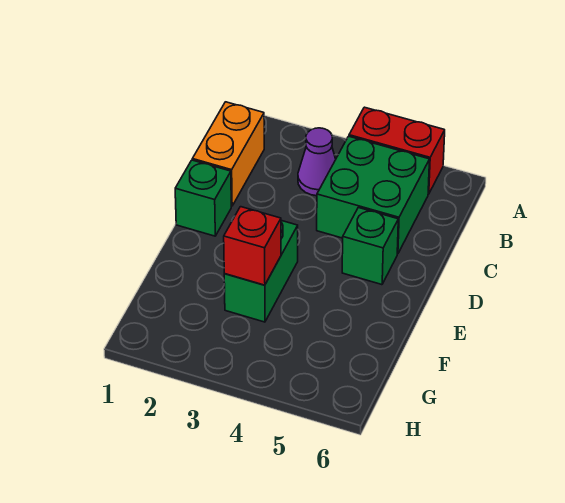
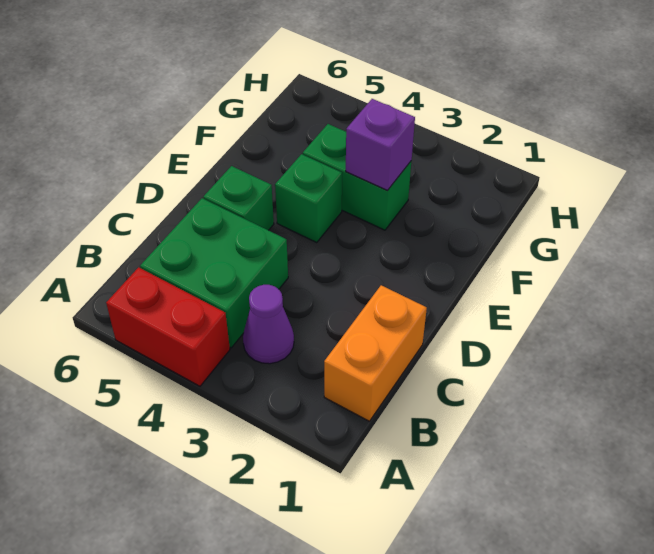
green brick D1 level 1 -> green brick E4 level 1
green brick E3:F3 level 1 -> green brick F3:F4 level 1
red brick F3 level 2 -> purple brick F3 level 2

